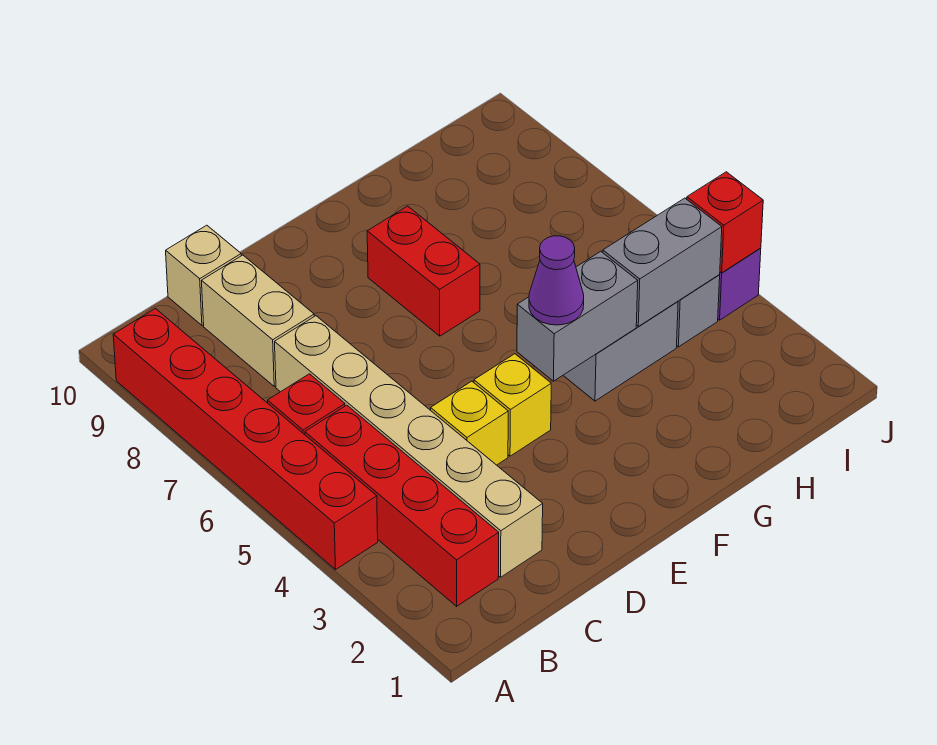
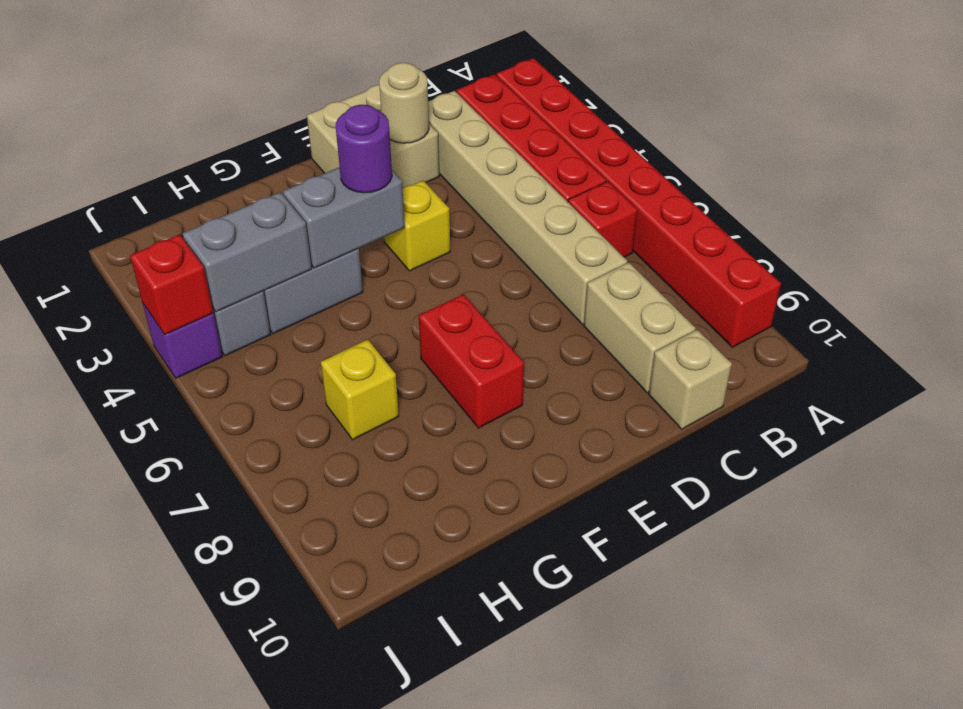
red brick A4:A9 level 1 -> red brick A2:A9 level 1
none -> tan brick D1:E2 level 1
none -> tan round brick D2 level 2
yellow brick D4 level 1 -> yellow brick H7 level 1
purple cone F4 level 3 -> purple round brick F4 level 3

